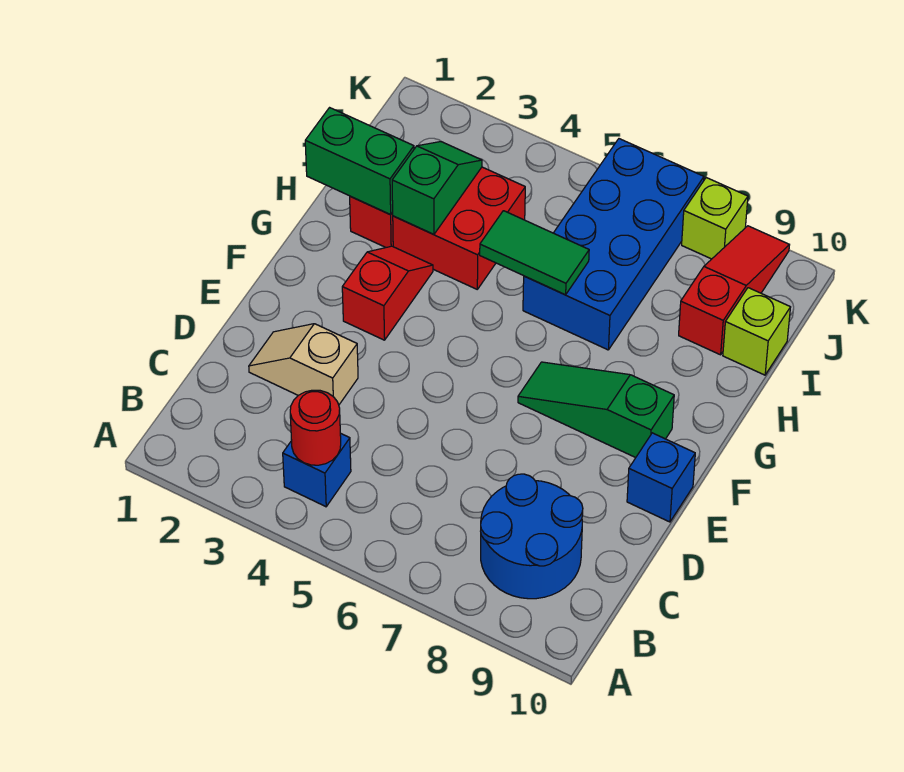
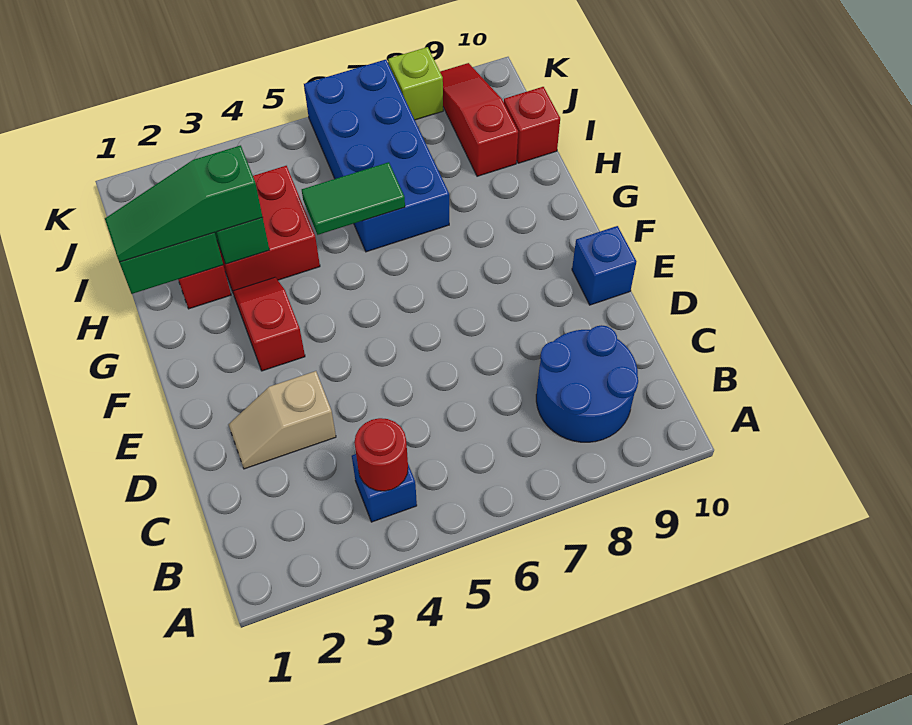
green slope F7:F9 level 1 top 9 -> green slope H1:H3 level 3 top 3
lime brick I10 level 1 -> red brick I10 level 1

